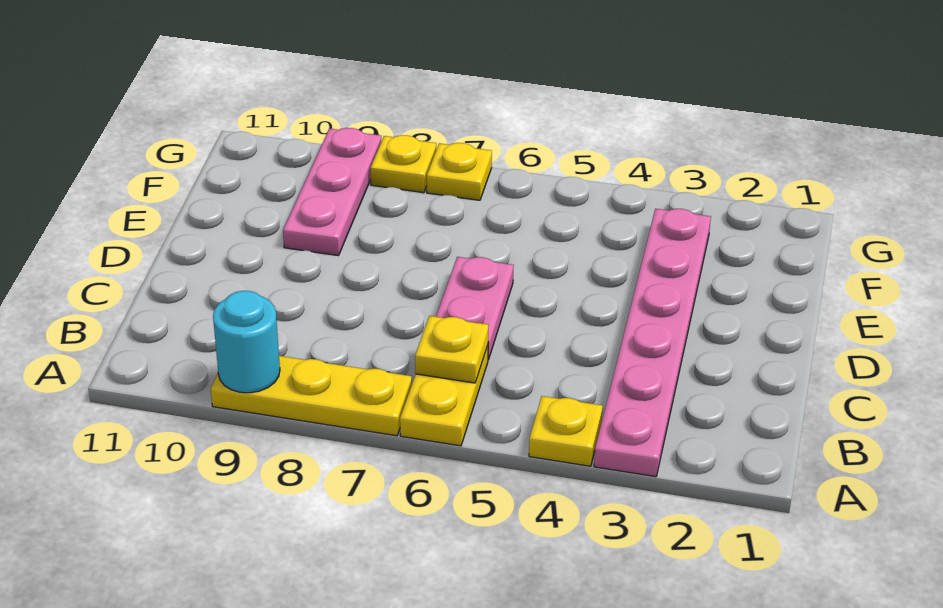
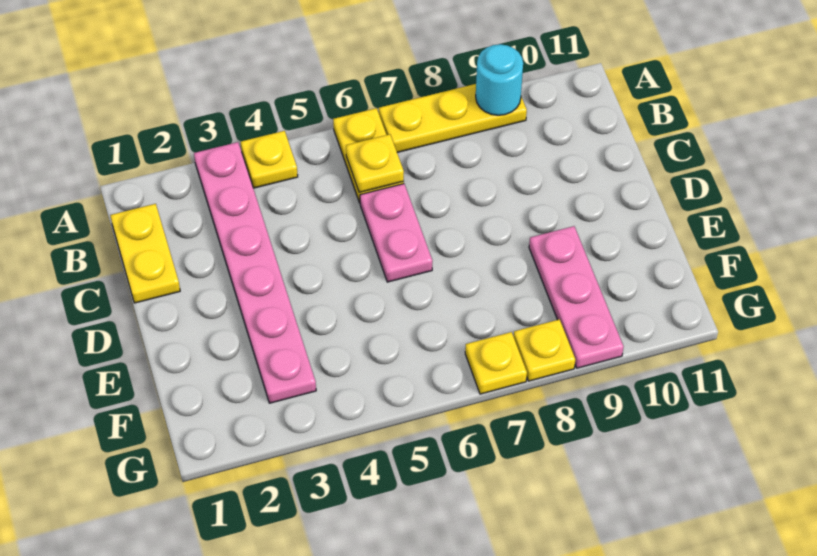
none -> yellow plate B1:C1 level 1

